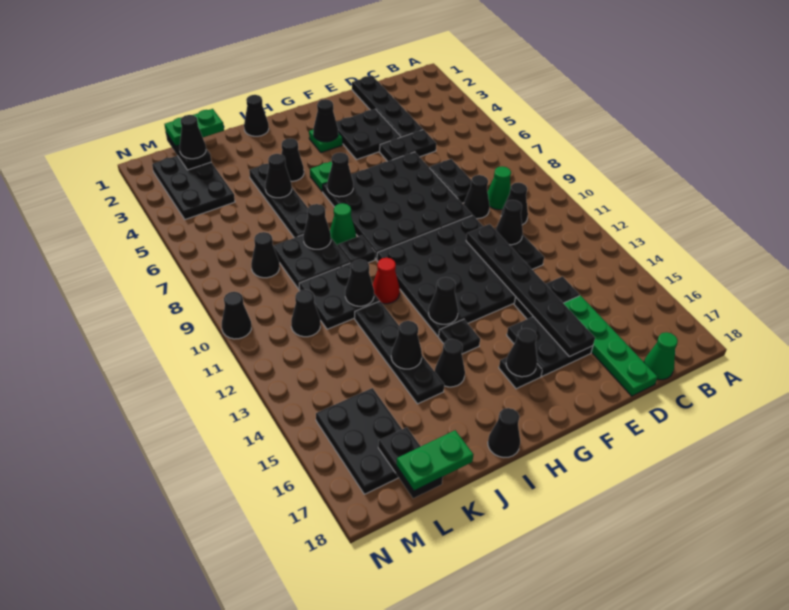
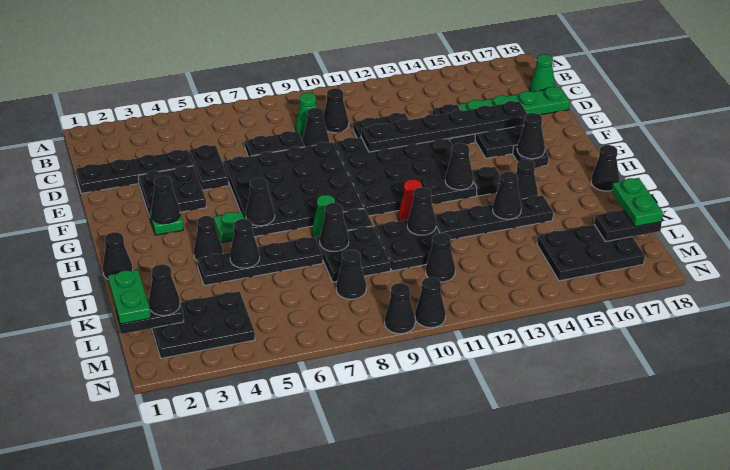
black cone D11 level 2 -> black cone N9 level 1

